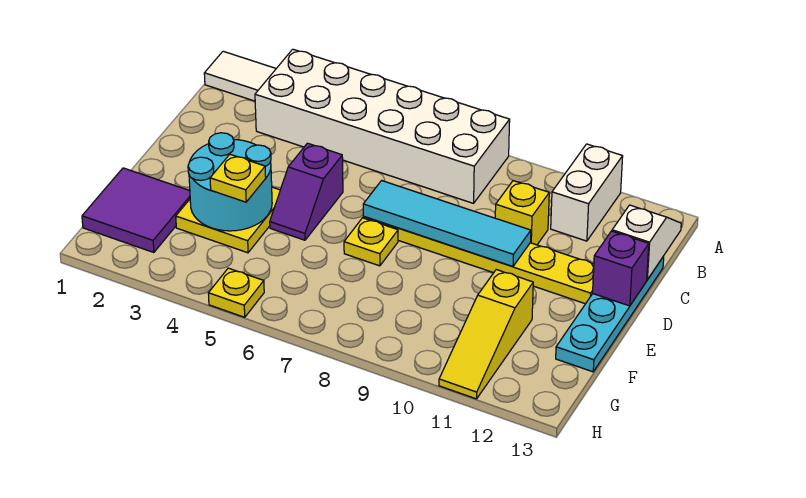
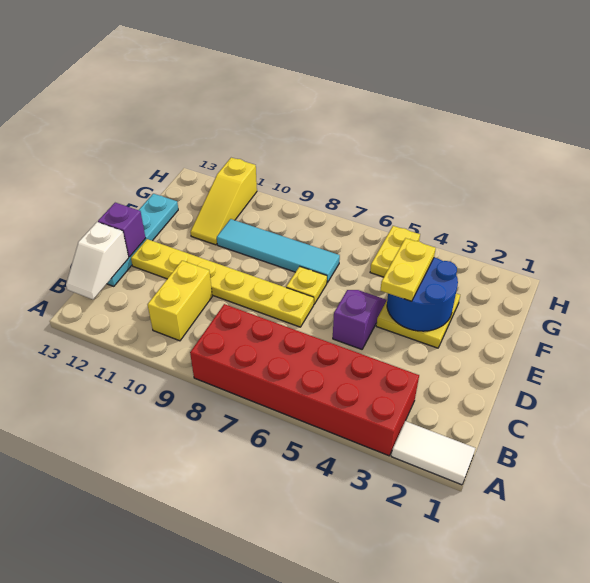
white brick A3:B8 level 1 -> red brick A3:B8 level 1
white brick A11:B11 level 1 -> none
yellow brick C10 level 1 -> yellow brick B10:C10 level 1
cyan tile D7:D10 level 2 -> cyan tile F7:F10 level 1
cyan round brick E3:F4 level 2 -> blue round brick E3:F4 level 2
purple tile F1:G2 level 1 -> none
yellow plate F4 level 3 -> yellow plate E4:F4 level 3
yellow slope F11:H11 level 1 top F -> yellow slope F11:H11 level 1 top H
yellow plate H5 level 1 -> yellow plate G5:H5 level 1

